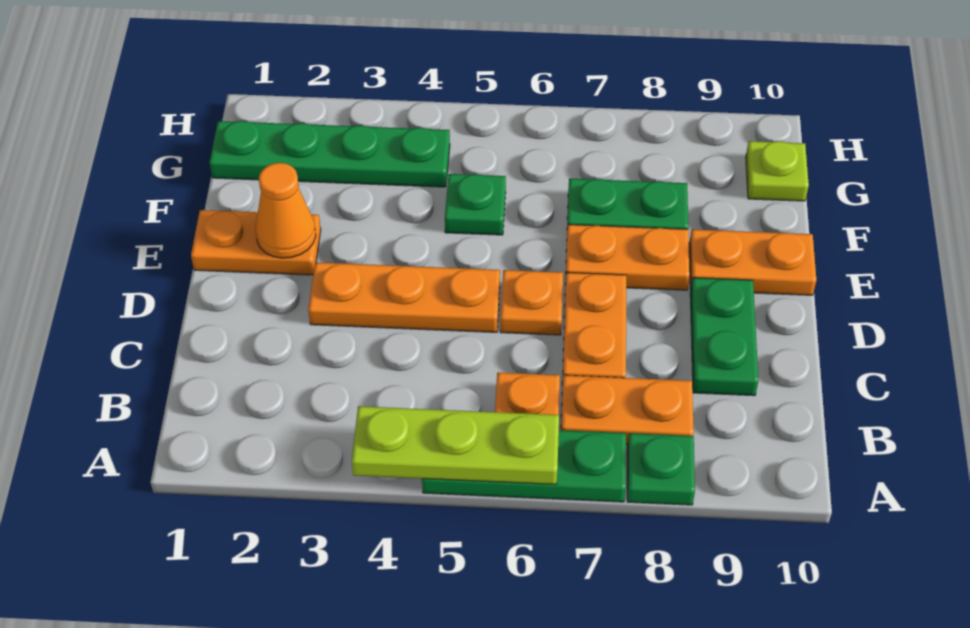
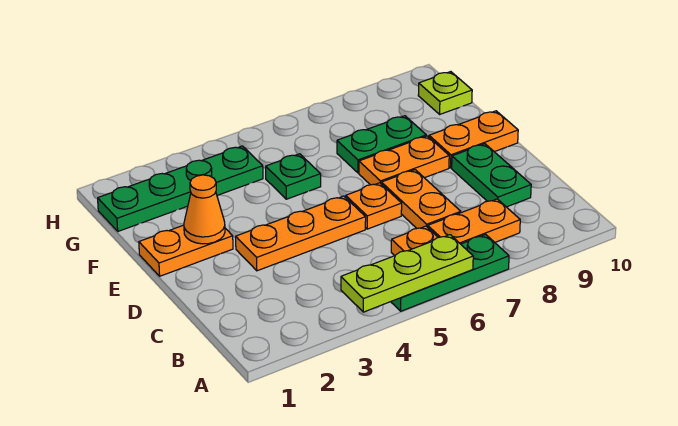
green plate A8 level 1 -> none

